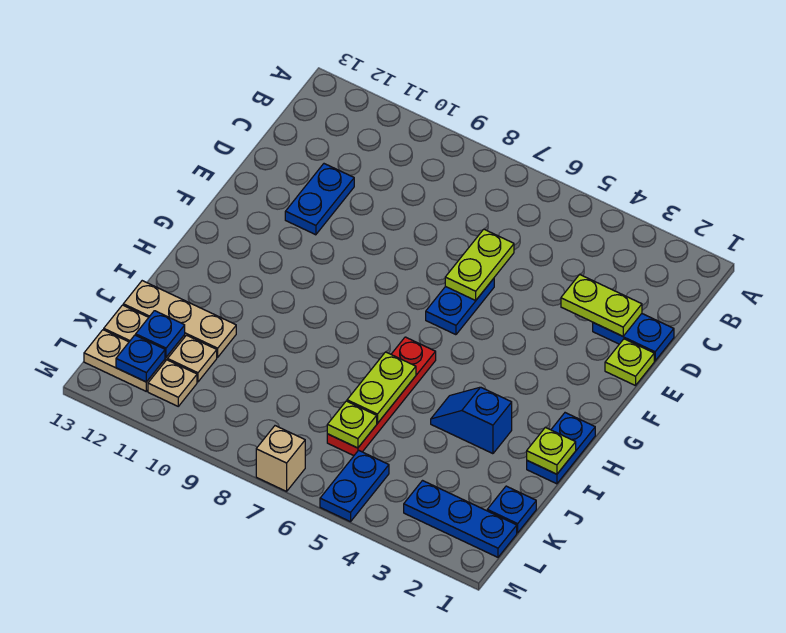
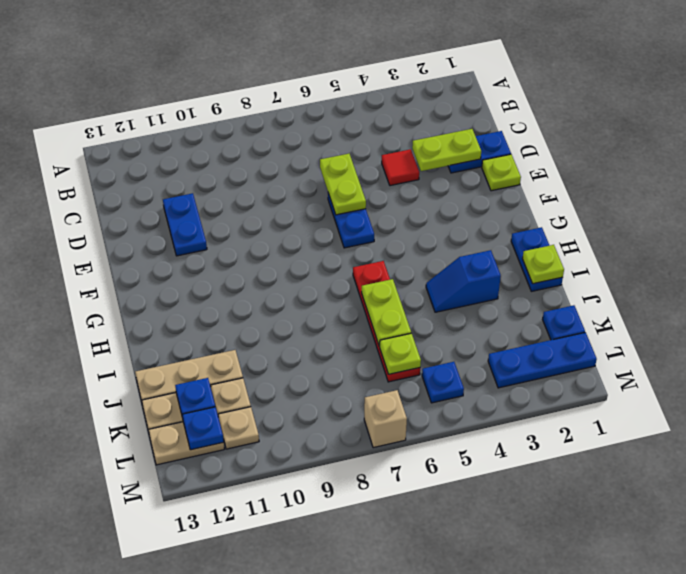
none -> red tile D4 level 1
blue plate L5:M5 level 1 -> blue plate L5 level 1

